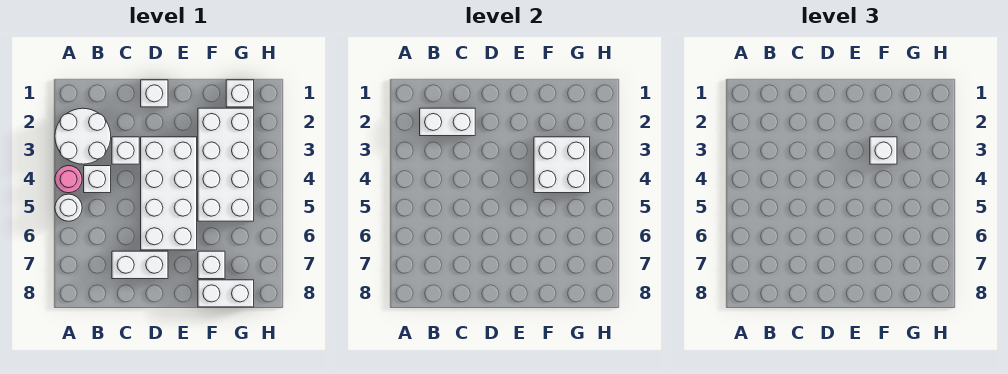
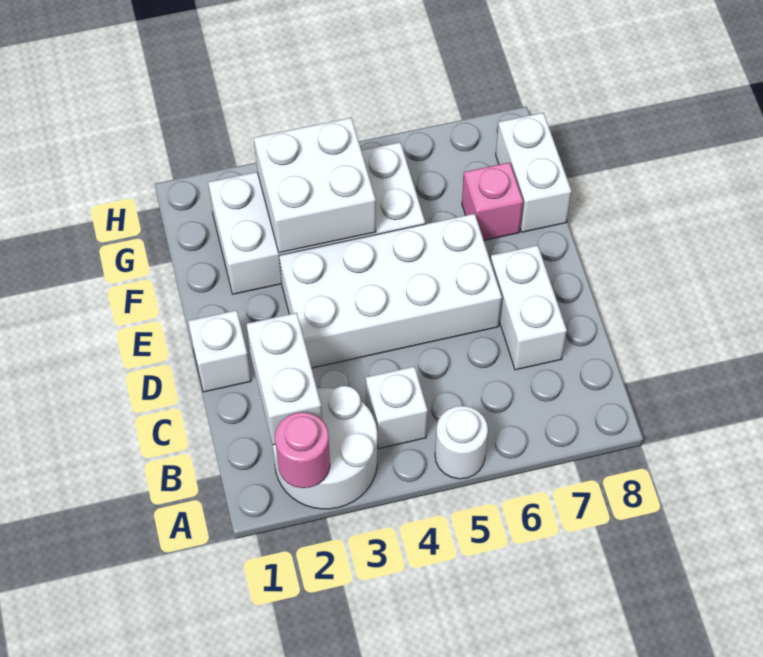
pink round brick A4 level 1 -> pink round brick A2 level 2
white brick C3 level 1 -> none
white brick F3 level 3 -> none
white brick F7 level 1 -> pink brick F7 level 1
white brick G1 level 1 -> none

